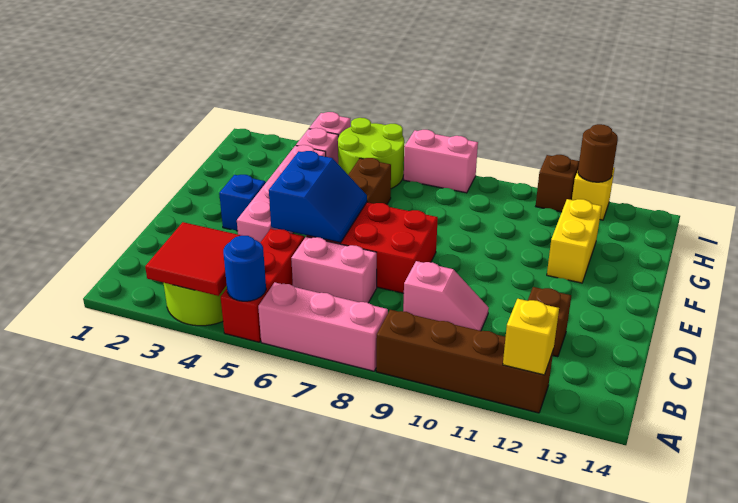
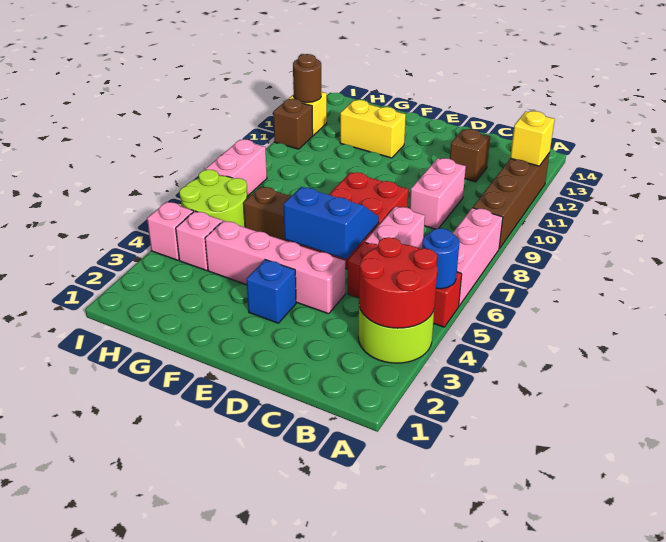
red tile A3:B4 level 2 -> red round brick A3:B4 level 2
pink slope C9:C10 level 1 top 9 -> pink brick C9:C10 level 1

